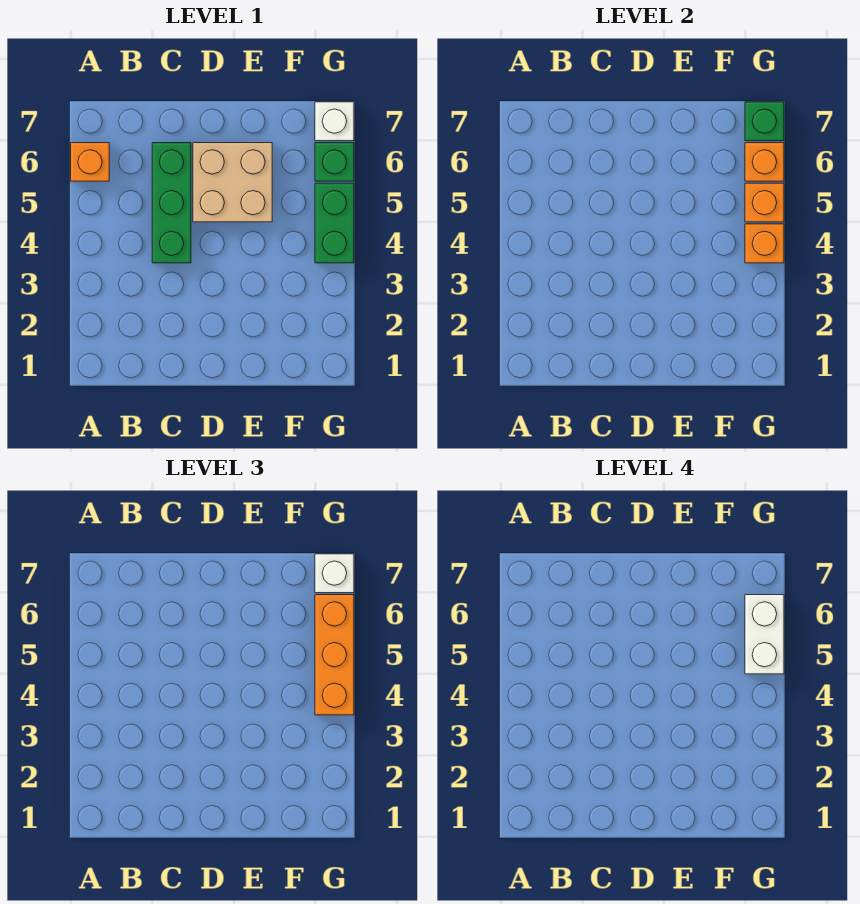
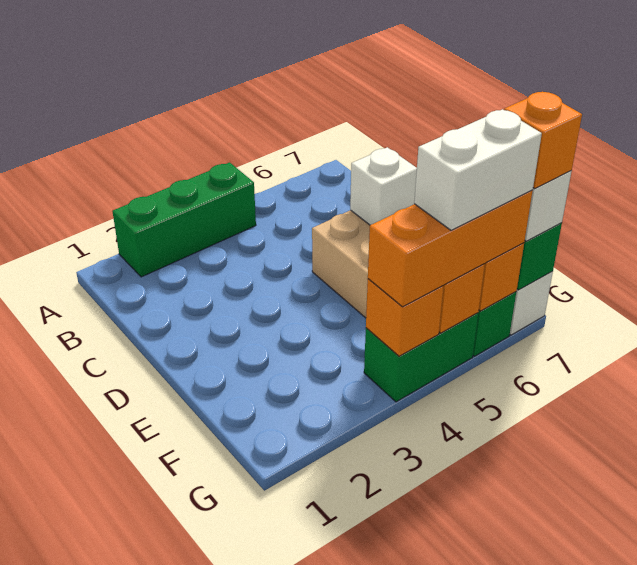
orange brick A6 level 1 -> orange brick G7 level 4
green brick C4:C6 level 1 -> green brick A2:A4 level 1
none -> white brick D6 level 2

